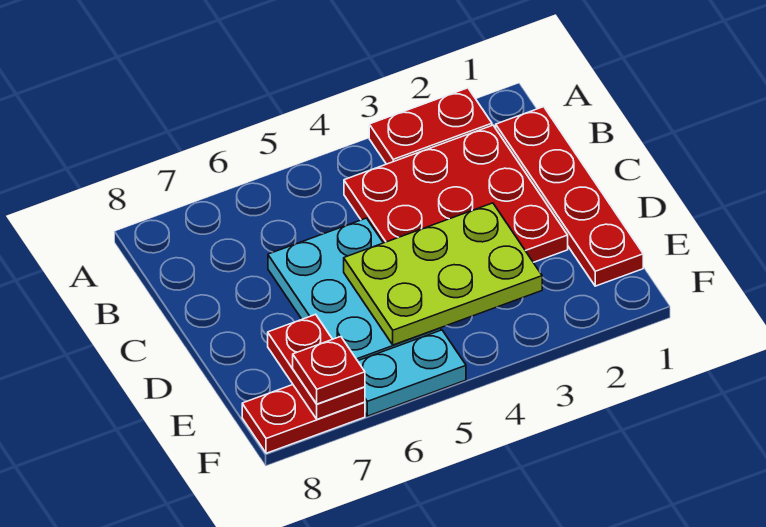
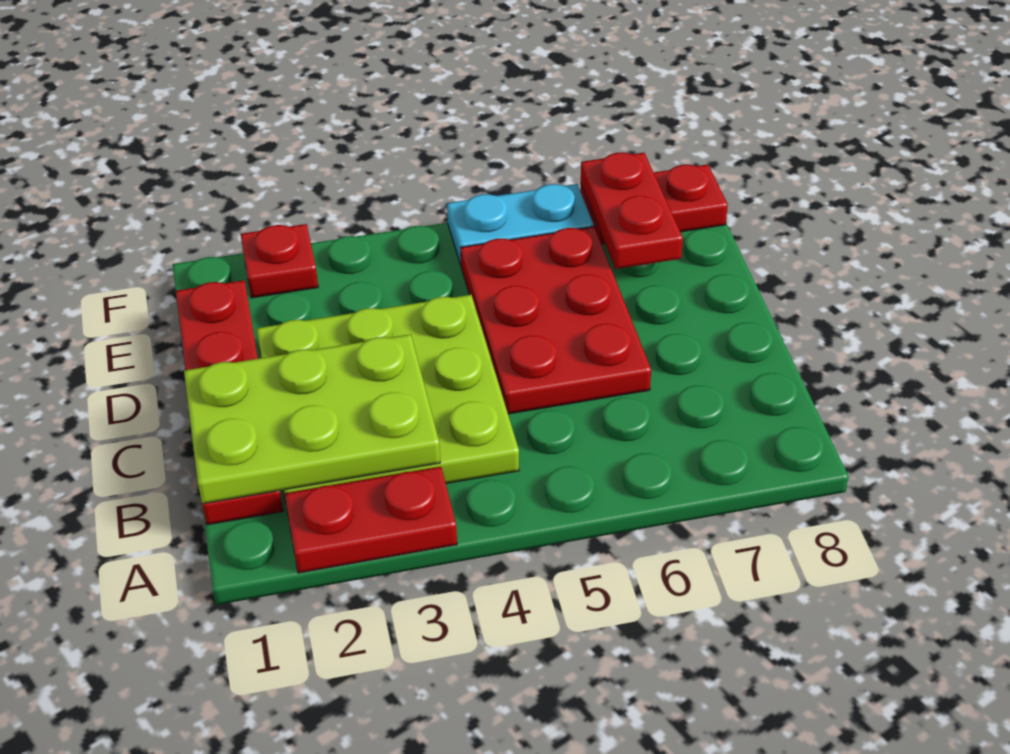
red plate B2:D4 level 1 -> lime plate B2:D4 level 1
cyan plate C5:E6 level 1 -> red plate C5:E6 level 1
lime plate D3:E5 level 2 -> lime plate B1:C3 level 2
red plate F7 level 3 -> red plate F2 level 1

